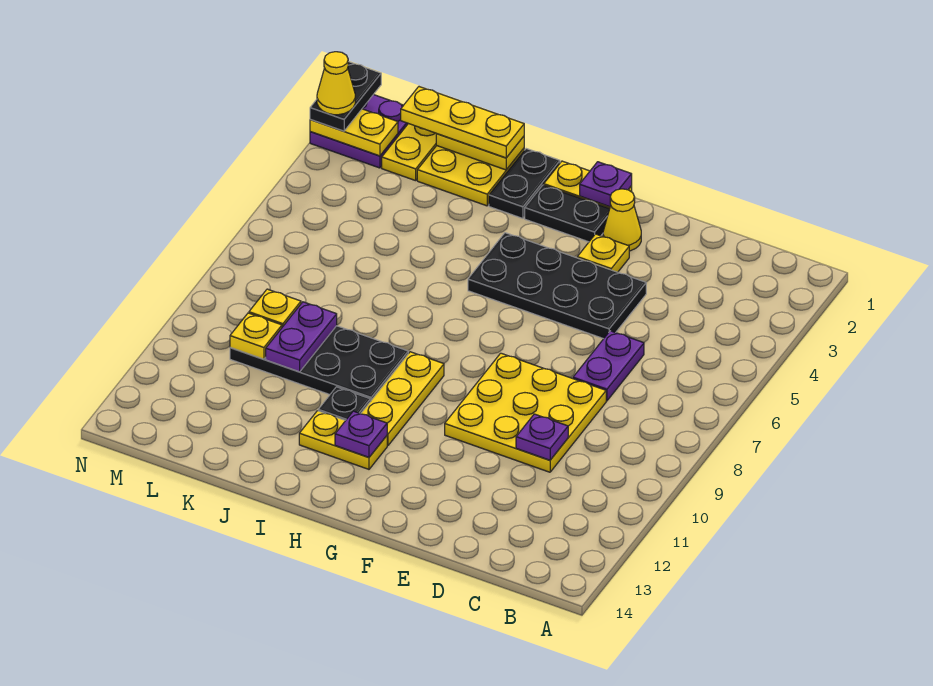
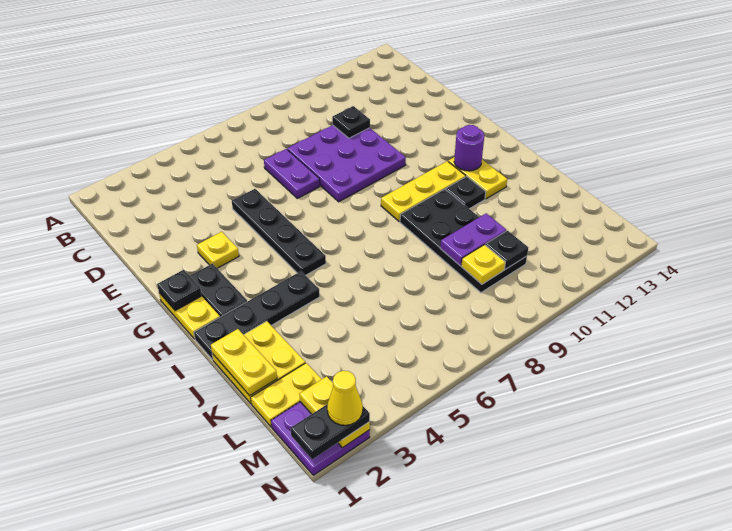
purple plate D6:D7 level 1 -> purple plate D7:E7 level 1
yellow plate D8:F10 level 1 -> purple plate D8:F10 level 1
purple plate D10 level 2 -> black plate D10 level 2
black plate E4:H5 level 1 -> black plate E5:H5 level 1
yellow cone F2 level 1 -> none
purple plate G1 level 2 -> black plate G1 level 2
purple plate H12 level 2 -> purple round brick H12 level 2
black plate I1:I2 level 1 -> black plate I1:I4 level 1
yellow plate J1:L1 level 3 -> none
yellow plate L10 level 2 -> black plate L10 level 2

